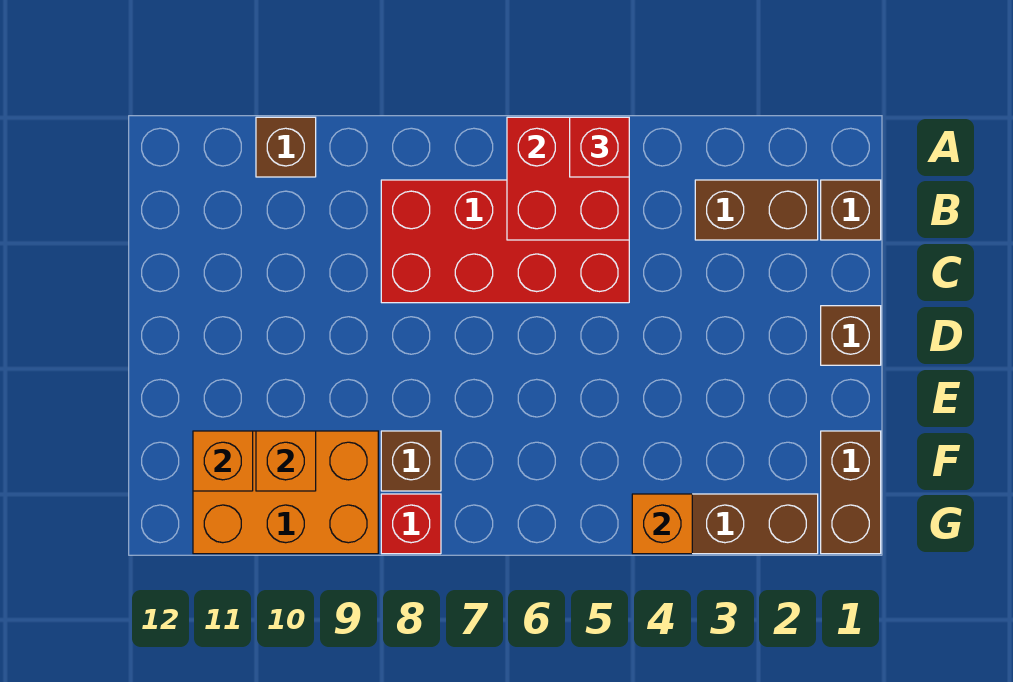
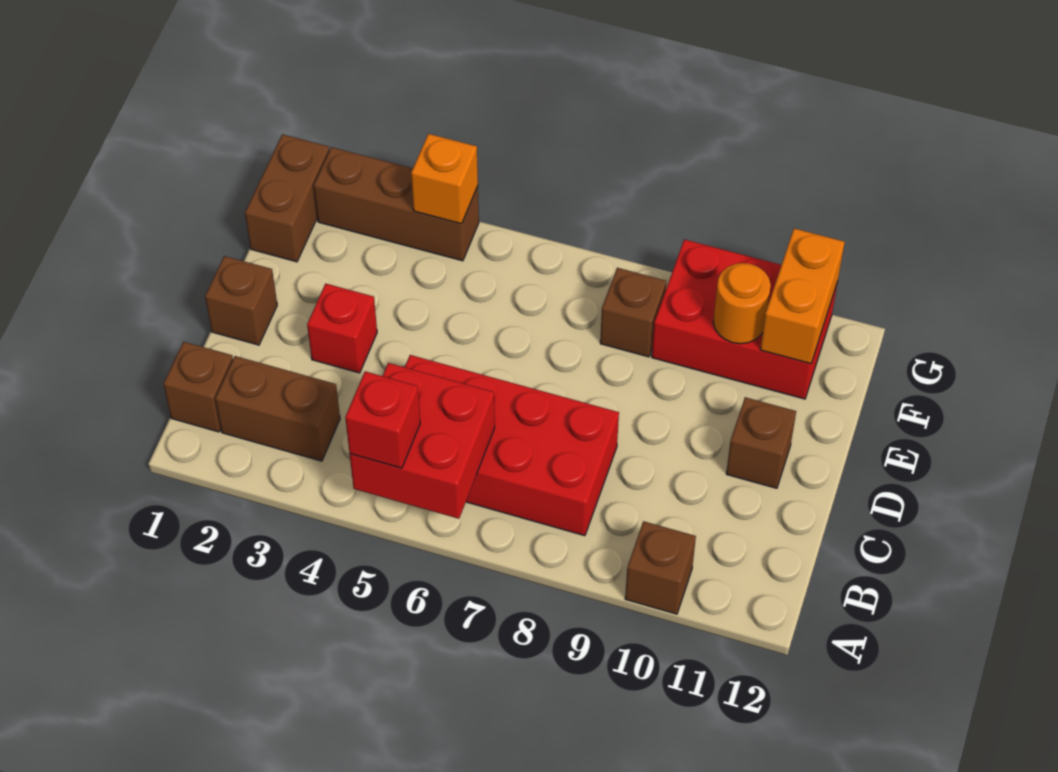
none -> brown brick D11 level 1
orange brick F9:G11 level 1 -> red brick F9:G11 level 1
orange brick F10 level 2 -> orange round brick F10 level 2
orange brick F11 level 2 -> orange brick F11:G11 level 2
red brick G8 level 1 -> red brick D3 level 1

